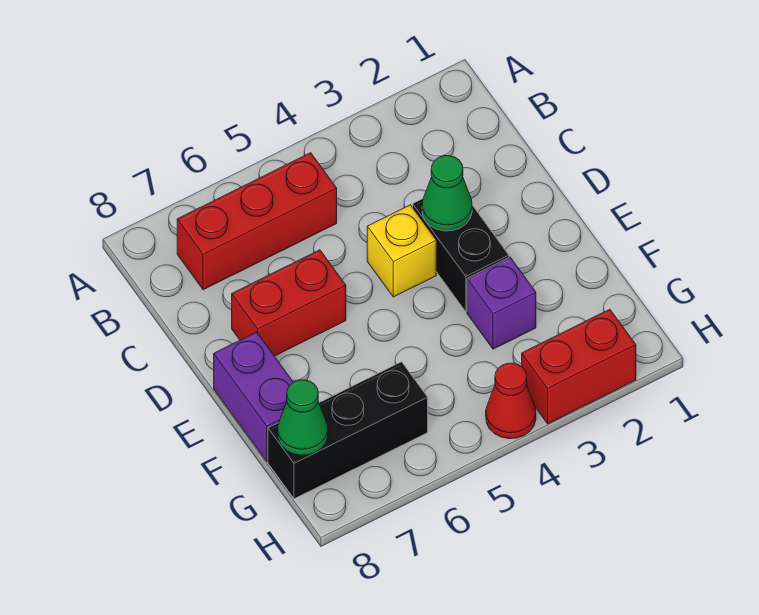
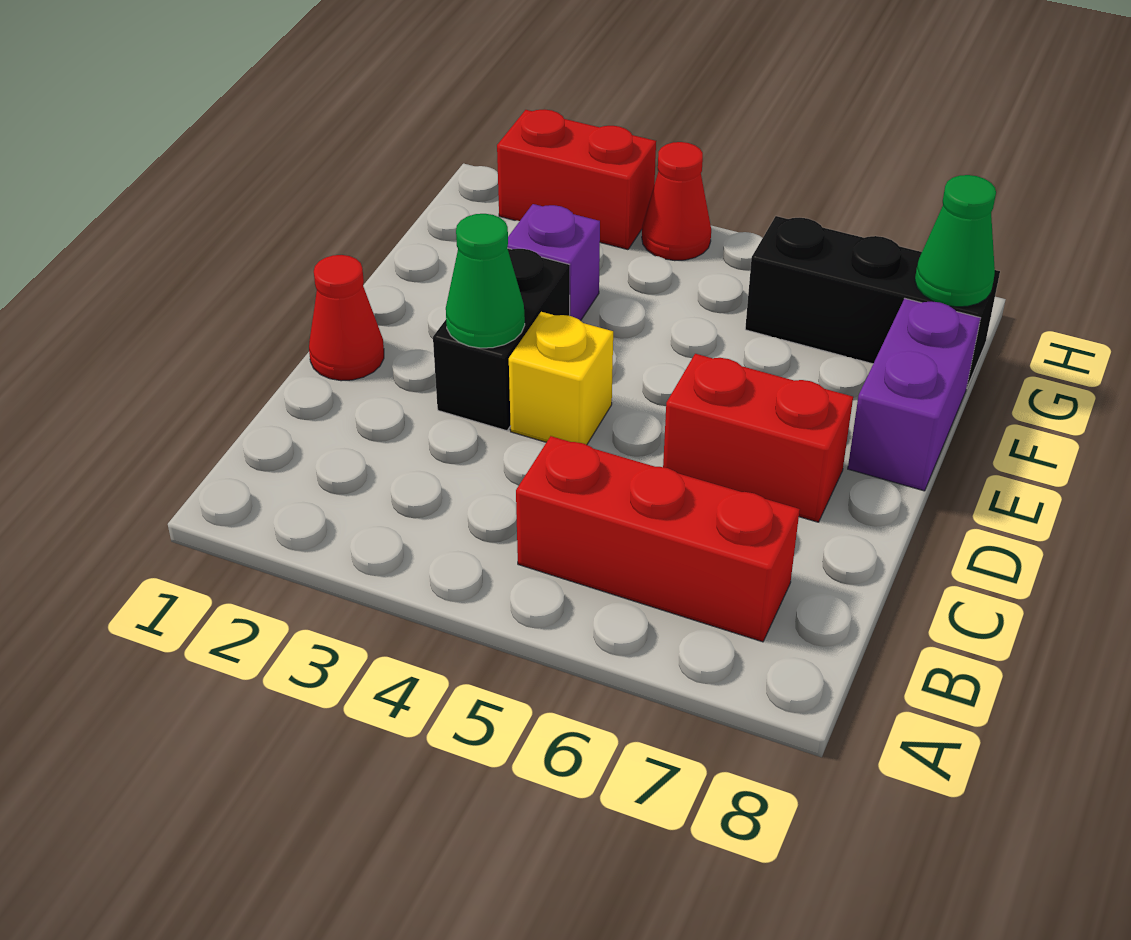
none -> red cone D1 level 1

